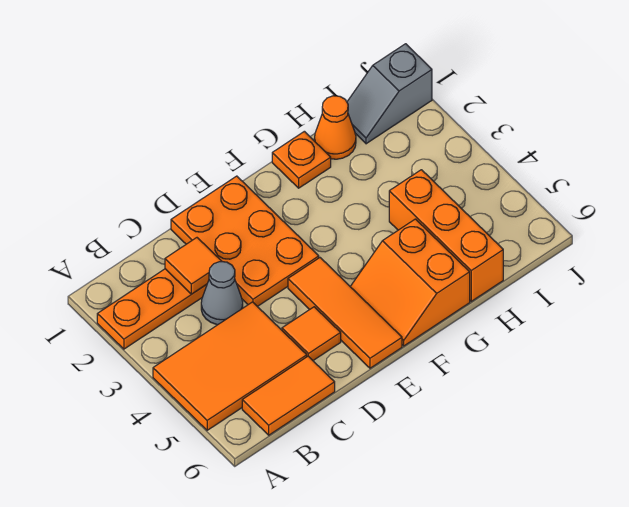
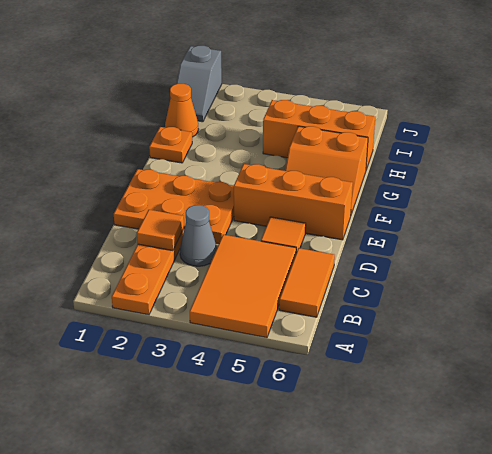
orange tile E4:E6 level 1 -> orange brick E4:E6 level 1

